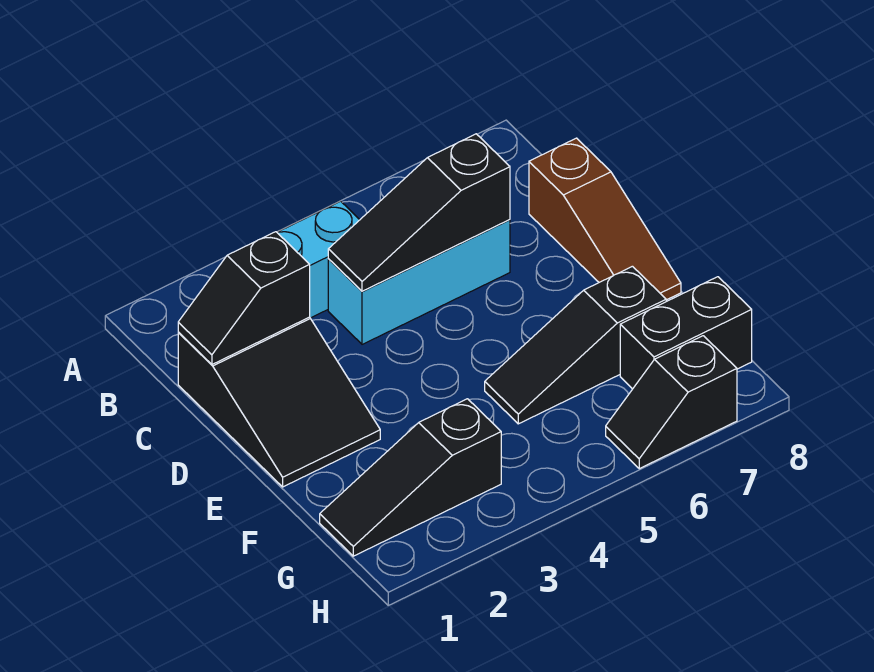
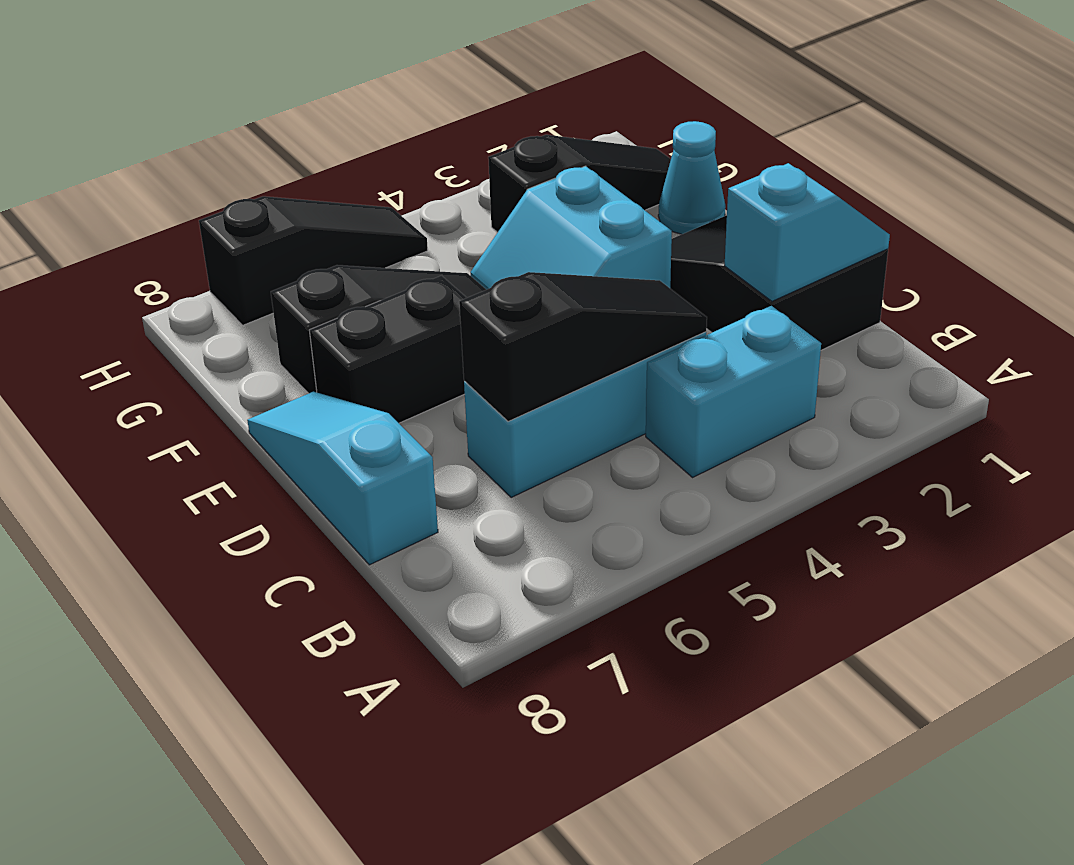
black slope C1:C2 level 2 top 2 -> cyan slope C1:C2 level 2 top 2
brown slope C8:E8 level 1 top C -> cyan slope C8:E8 level 1 top C
none -> cyan slope E3:F4 level 1 top 3
none -> cyan cone F1 level 1
black brick G7:G8 level 1 -> black brick E6:E7 level 1
black slope H6:H7 level 1 top 7 -> black slope H5:H7 level 1 top 7

